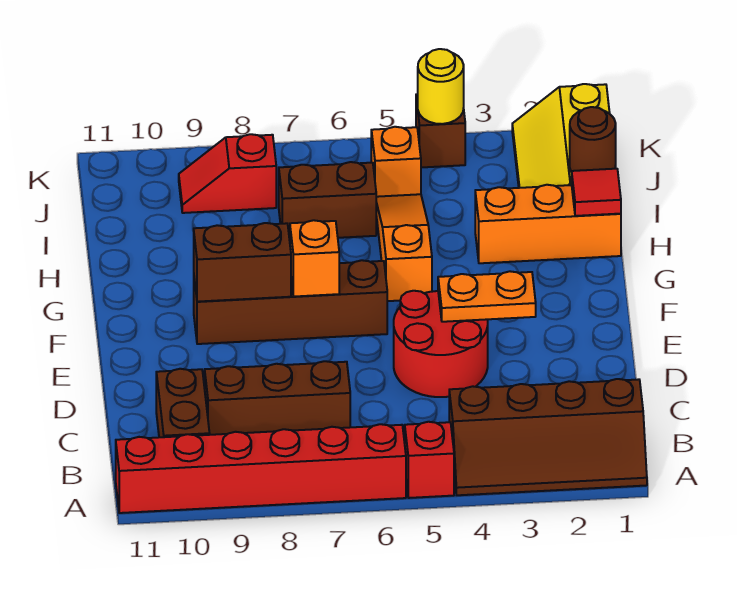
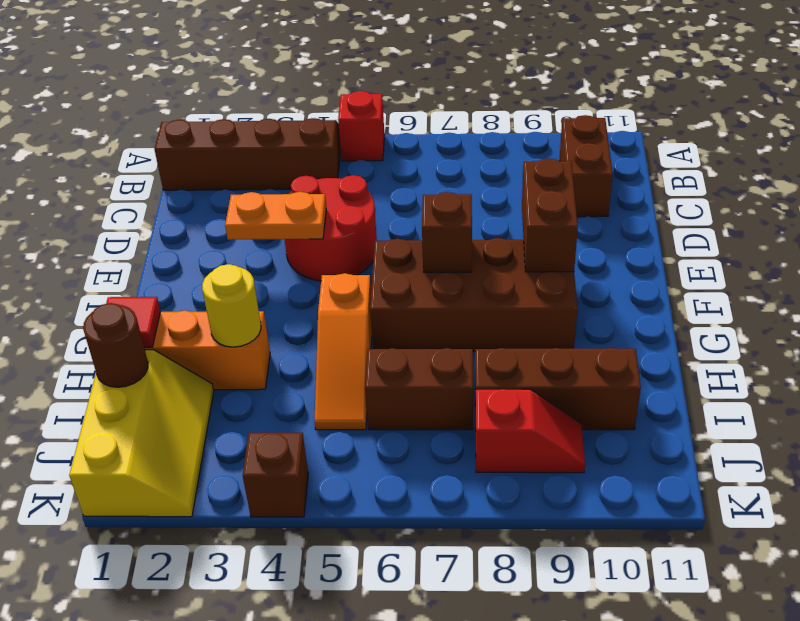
red brick A6:A11 level 1 -> none
brown brick C7:C9 level 1 -> brown brick I8:I10 level 1
brown brick F6:F9 level 1 -> brown brick F6:G9 level 1
orange brick F7 level 2 -> brown brick F7 level 2
brown brick F8:F9 level 2 -> brown brick E9:F9 level 2
orange brick J5 level 1 -> none
yellow round brick K4 level 2 -> yellow round brick H3 level 2

